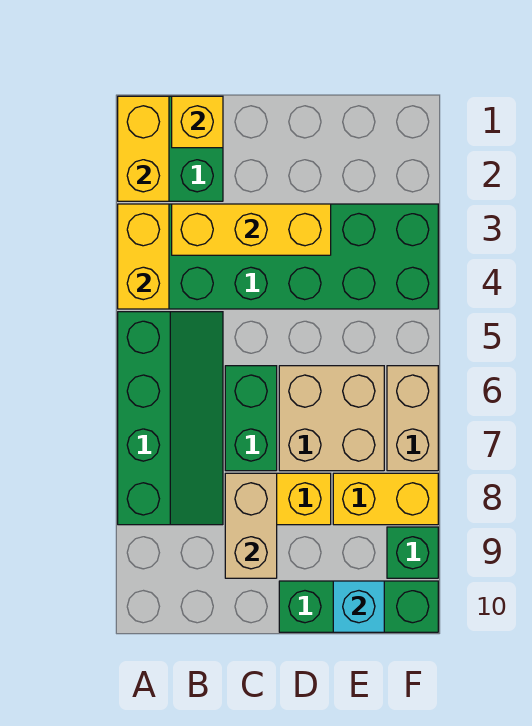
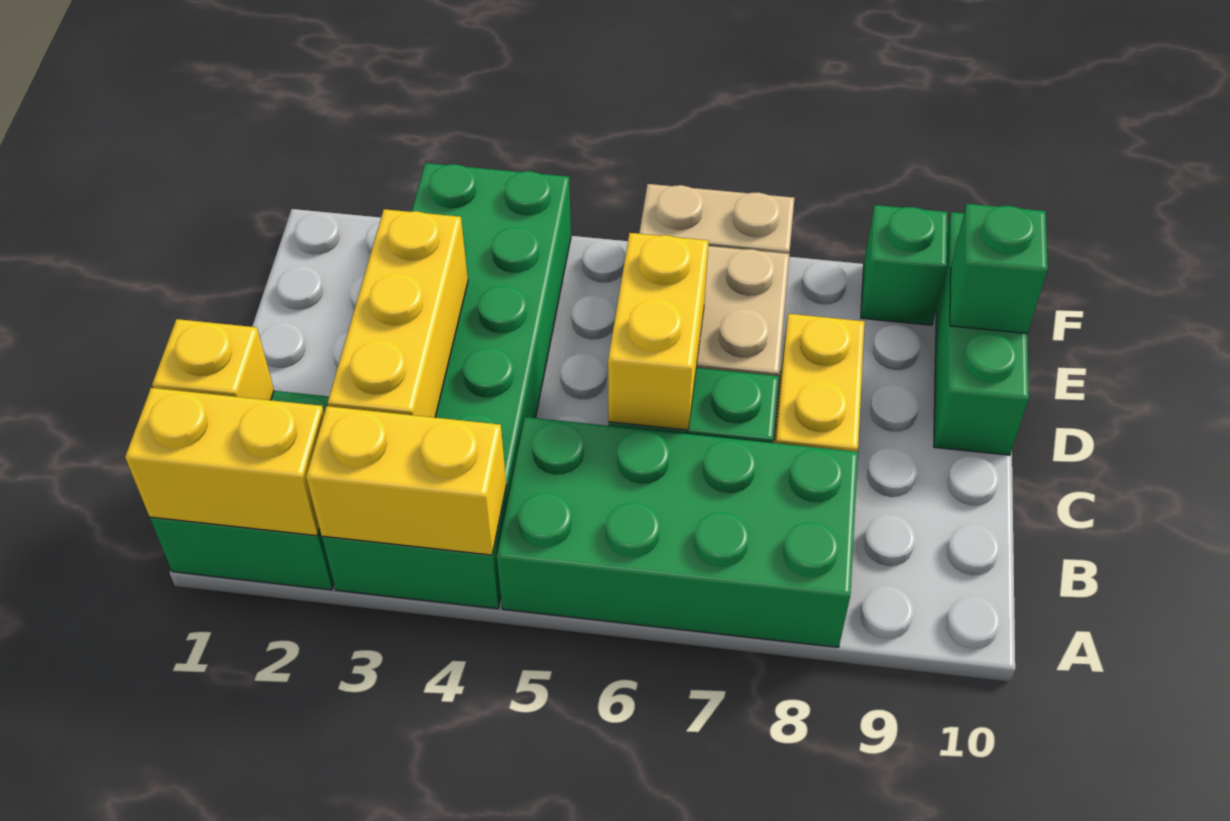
green slope A5:B8 level 1 top A -> green brick A5:B8 level 1
tan brick C8:C9 level 2 -> none
yellow brick E8:F8 level 1 -> yellow brick C6:D6 level 2
cyan brick E10 level 2 -> green brick E10 level 2

